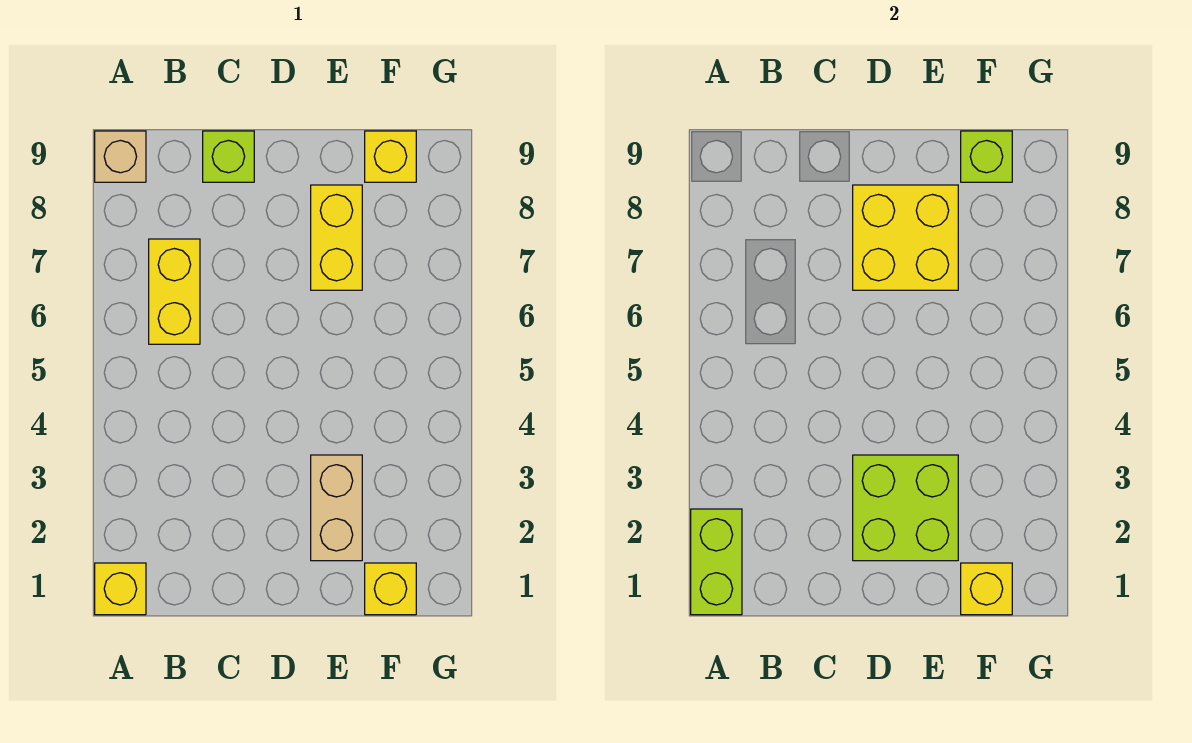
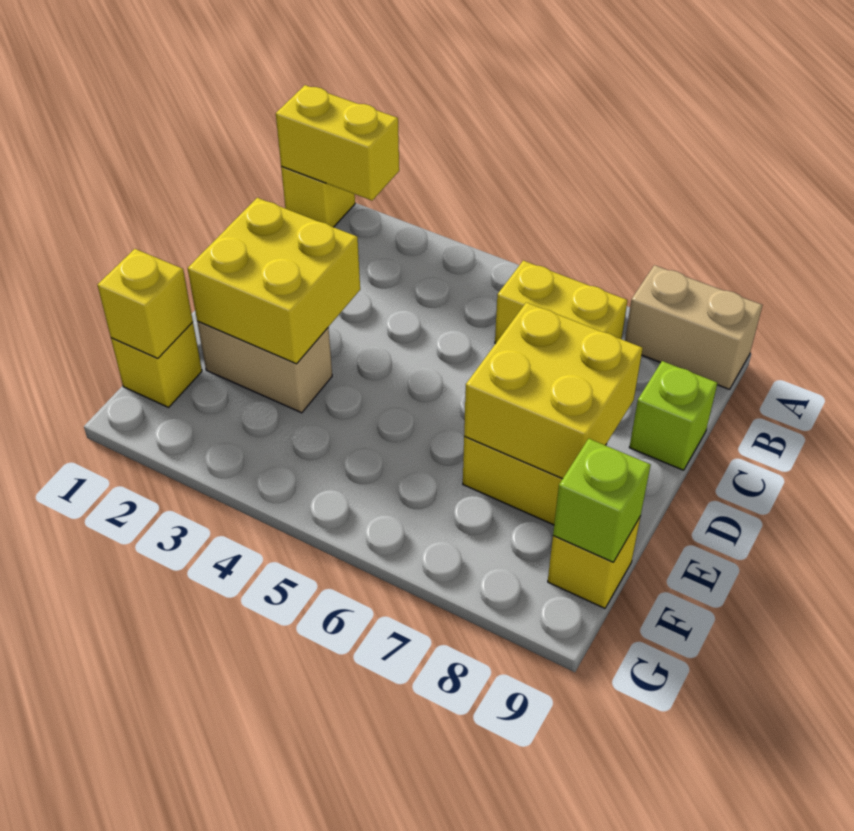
lime brick A1:A2 level 2 -> yellow brick A1:A2 level 2
tan brick A9 level 1 -> tan brick A8:A9 level 1
lime brick D2:E3 level 2 -> yellow brick D2:E3 level 2

